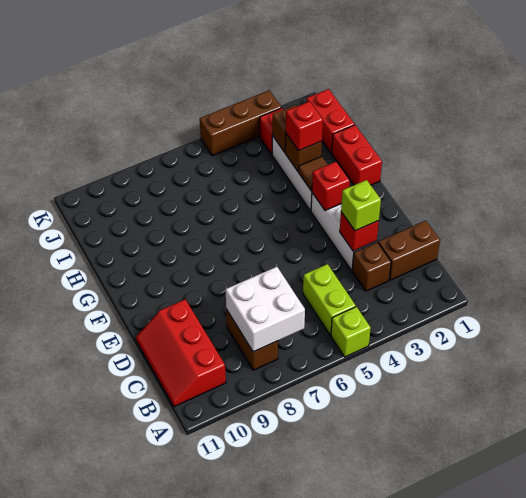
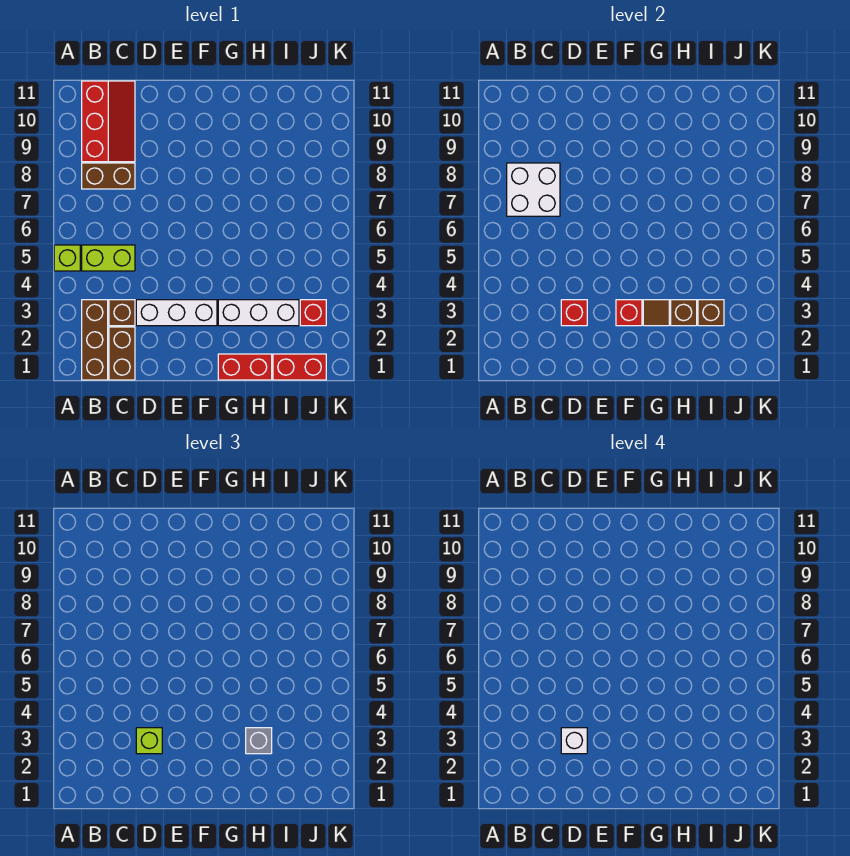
red slope B10:D11 level 1 top 10 -> red slope B9:C11 level 1 top B
none -> white brick D3 level 4
red brick H3 level 3 -> grey brick H3 level 3
brown brick K3:K5 level 1 -> brown brick B1:B3 level 1

